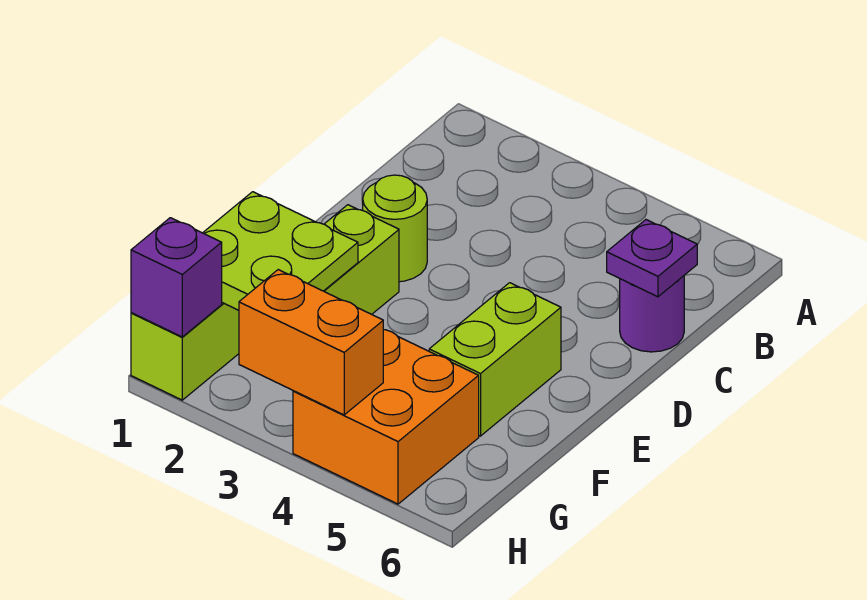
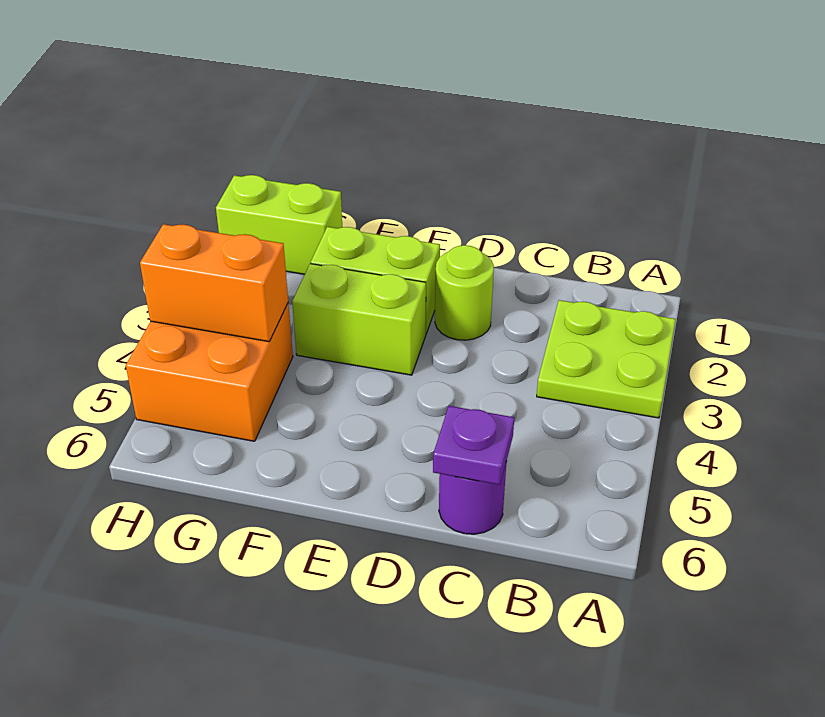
lime brick E5:F5 level 1 -> lime brick E3:F3 level 1
lime plate F1:G2 level 2 -> lime plate A2:B3 level 1
purple brick H1 level 2 -> none
orange brick H3:H4 level 2 -> orange brick G4:H4 level 2

